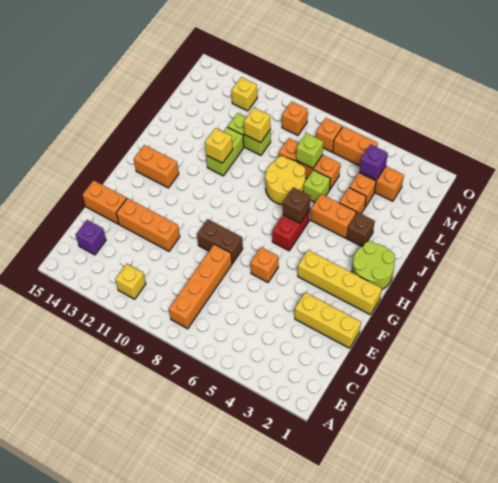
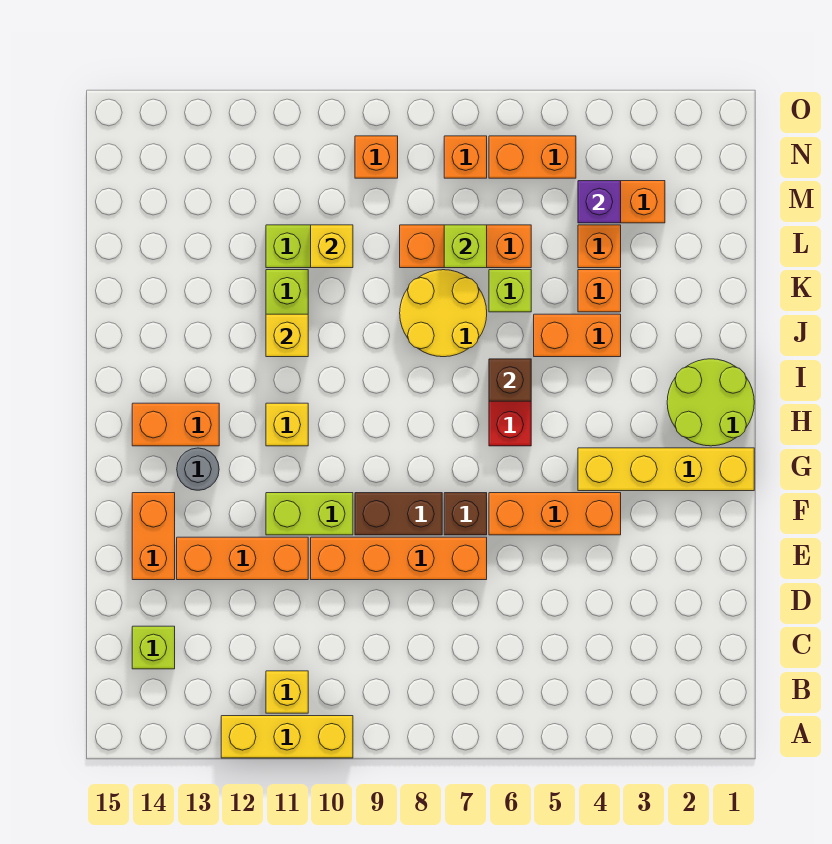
orange brick B8:E8 level 1 -> orange brick E7:E10 level 1
purple brick C14 level 1 -> lime brick C14 level 1
yellow brick E1:E3 level 1 -> yellow brick A10:A12 level 1
orange brick E14:E15 level 1 -> orange brick E14:F14 level 1
orange brick F6 level 1 -> orange brick F4:F6 level 1
none -> lime brick F10:F11 level 1
none -> grey round brick G13 level 1
brown brick J3 level 1 -> brown brick F7 level 1
yellow brick N12 level 1 -> yellow brick H11 level 1

